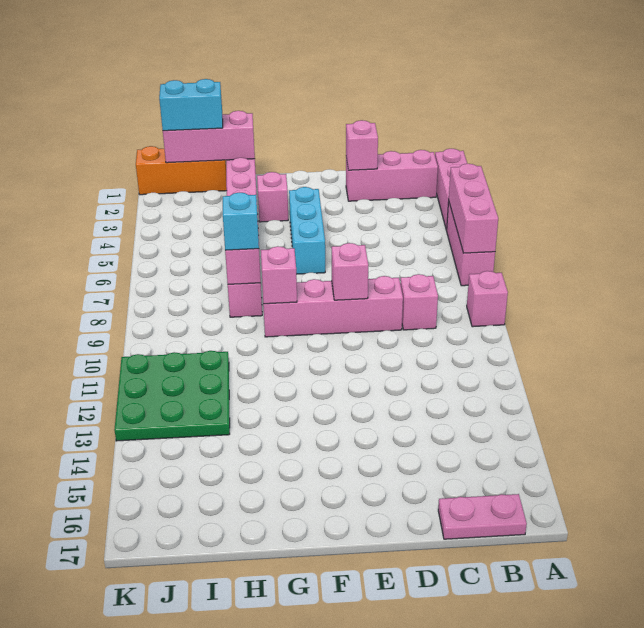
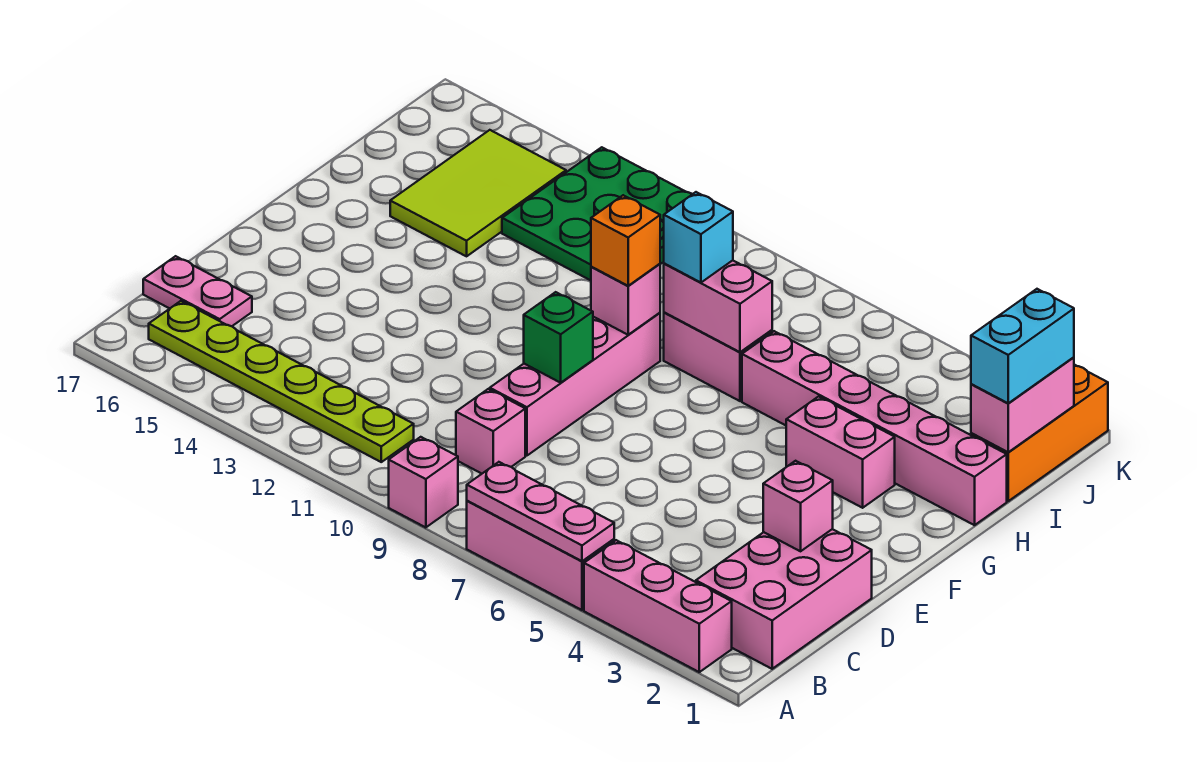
pink brick A5:A7 level 2 -> pink plate A5:A7 level 2
pink brick B2:D2 level 1 -> pink brick B1:D2 level 1
none -> lime plate B11:B16 level 1
pink plate B17:C17 level 1 -> pink plate C16:C17 level 1
pink brick E9 level 2 -> green brick E9 level 2
cyan brick F4:F6 level 1 -> none
pink brick G3 level 1 -> pink brick G3:G4 level 1
none -> orange brick G9 level 3
pink brick H1:J1 level 2 -> pink brick I1:J1 level 2
none -> lime tile H14:J15 level 1

